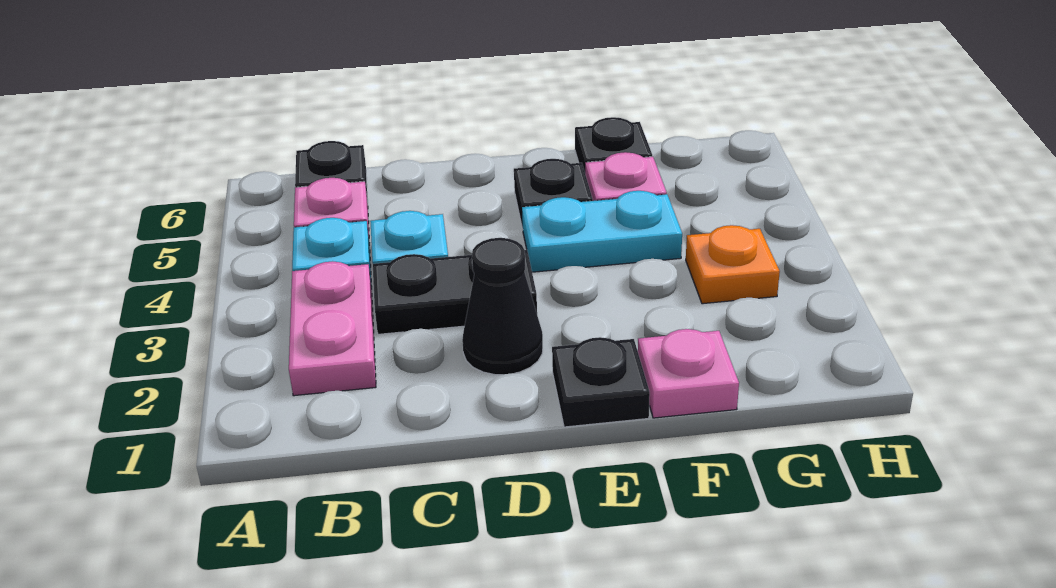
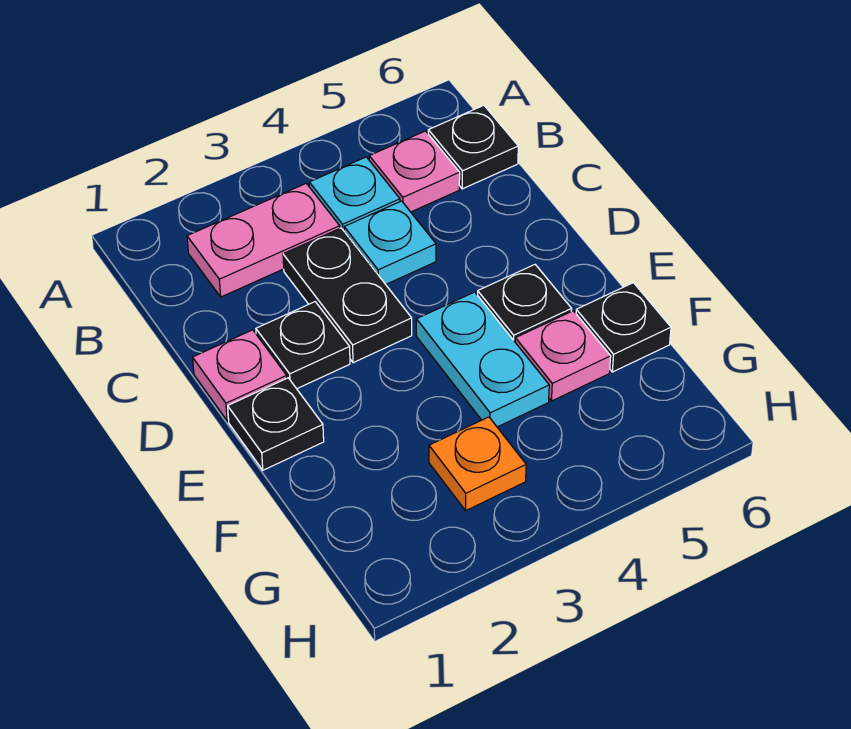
black cone D2 level 1 -> black plate D2 level 1
pink plate F1 level 1 -> pink plate D1 level 1

